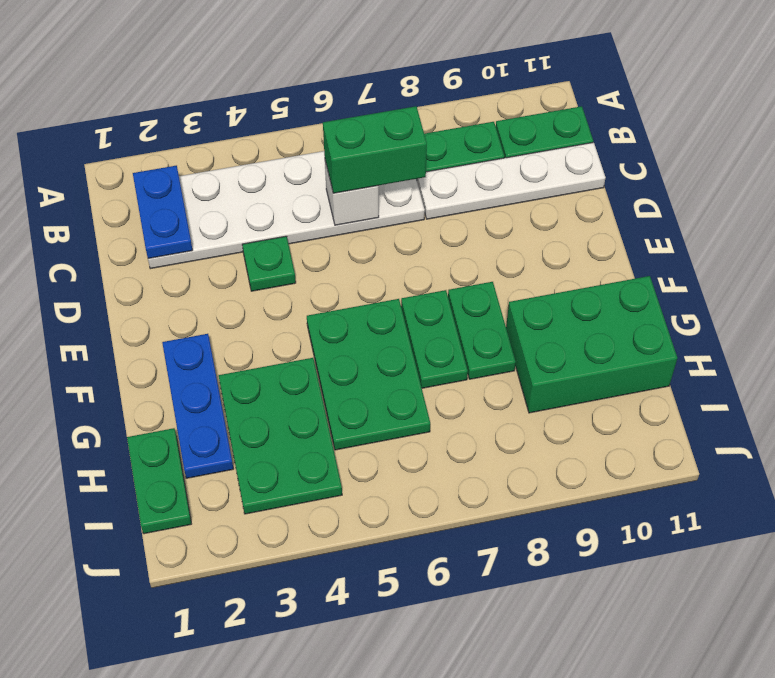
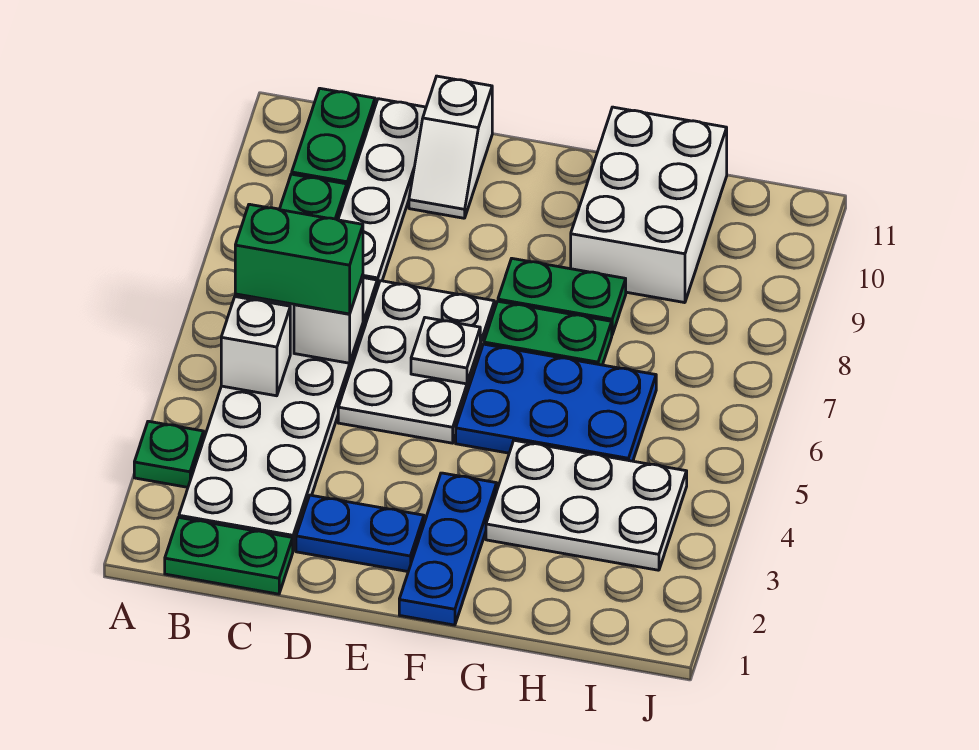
blue plate B2:C2 level 2 -> blue plate D2:E2 level 1
none -> white brick B5 level 2
green brick C6:C7 level 3 -> green brick B6:C6 level 3
green plate D4 level 1 -> green plate A3 level 1
none -> white plate D5:E7 level 1
none -> white slope D10:D11 level 1 top 11
none -> white plate E6 level 2
blue plate F2:H2 level 1 -> blue plate F1:F3 level 1
green plate F5:H6 level 1 -> blue plate F5:H6 level 1
green plate G3:I4 level 1 -> white plate G3:I4 level 1
green brick G9:H11 level 1 -> white brick G9:H11 level 1
green plate H1:I1 level 1 -> green plate B1:C1 level 1

